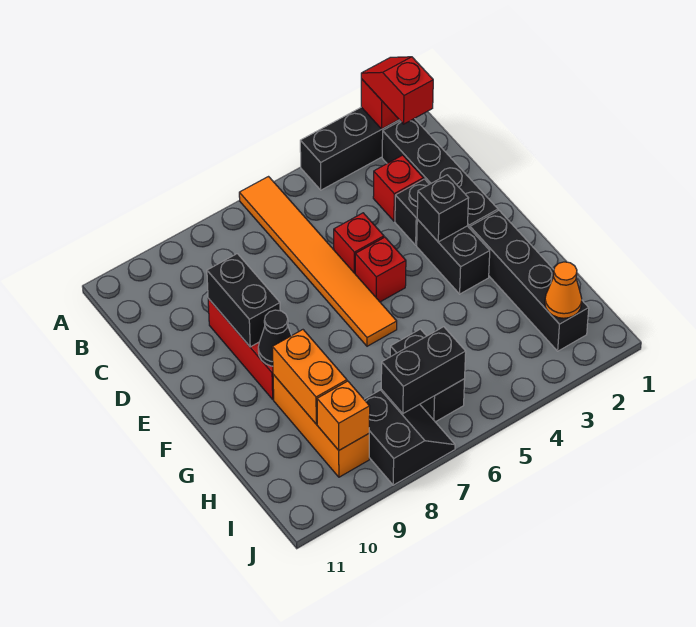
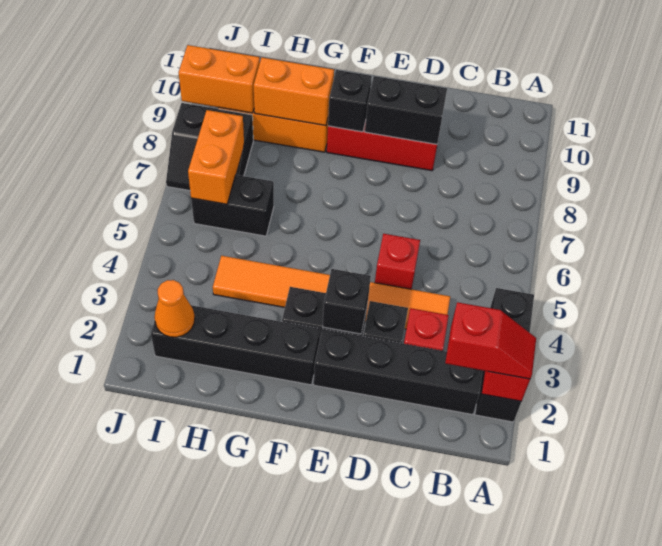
orange tile A6:F6 level 1 -> orange tile C4:H4 level 1
red brick E5 level 1 -> none
black cone F9 level 2 -> black brick F9 level 2
black brick I6:I7 level 2 -> orange brick I6:I7 level 2
orange brick I9 level 2 -> orange brick I9:J9 level 2

